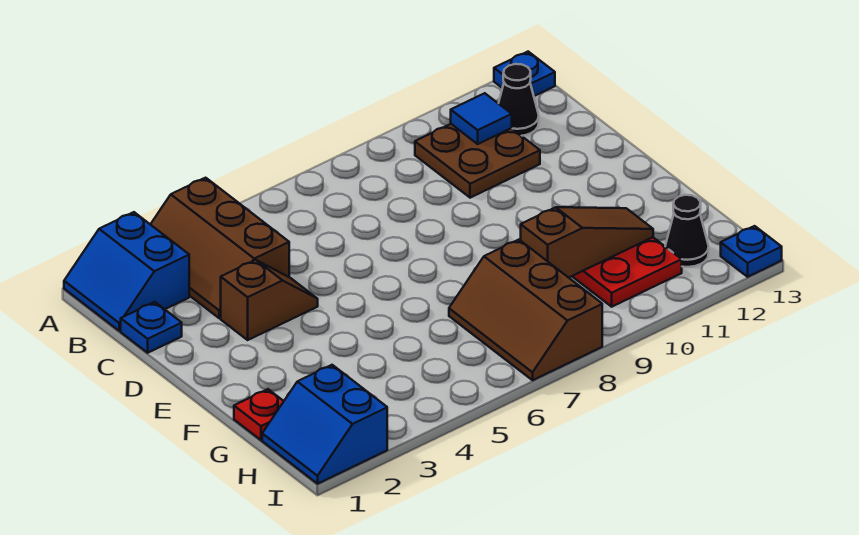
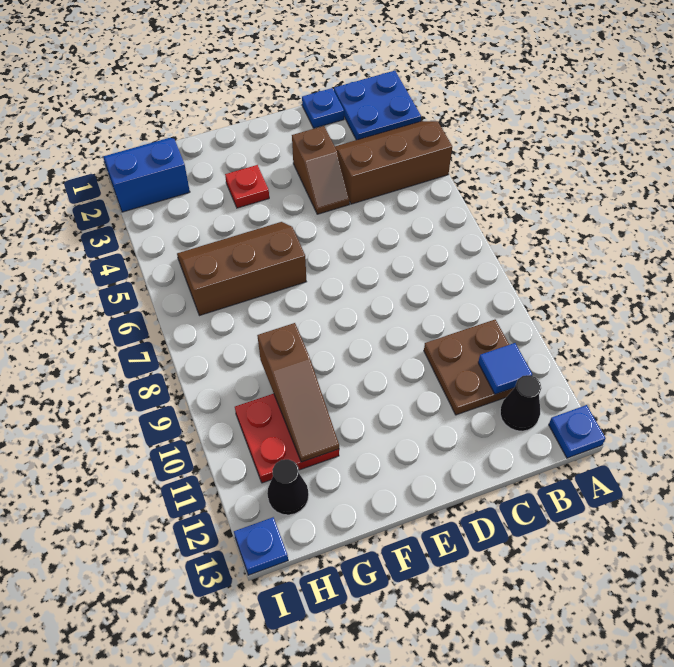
blue slope A1:B2 level 1 top 2 -> blue plate A1:B2 level 1
red plate G1 level 1 -> red plate F3 level 1
brown slope G7:I8 level 1 top 8 -> brown slope F5:H6 level 1 top 6

